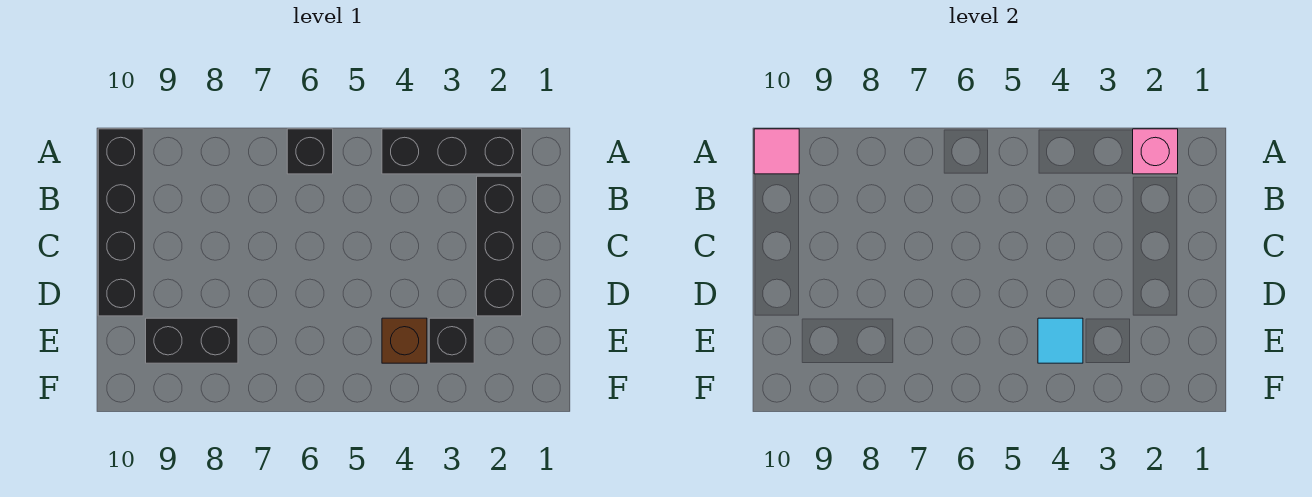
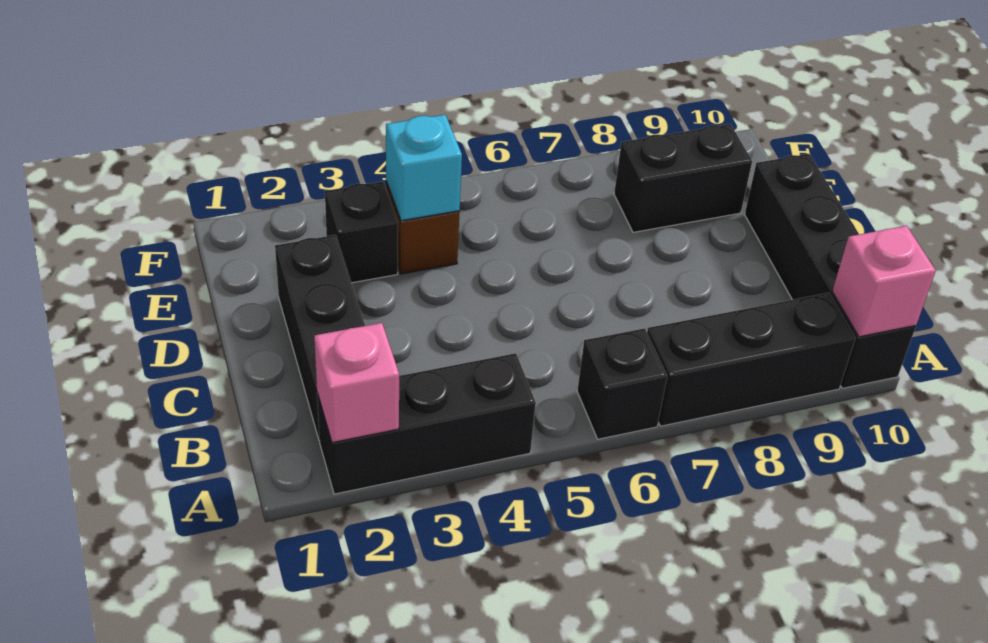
none -> black brick A7:A9 level 1
pink tile A10 level 2 -> pink brick A10 level 2
cyan tile E4 level 2 -> cyan brick E4 level 2

